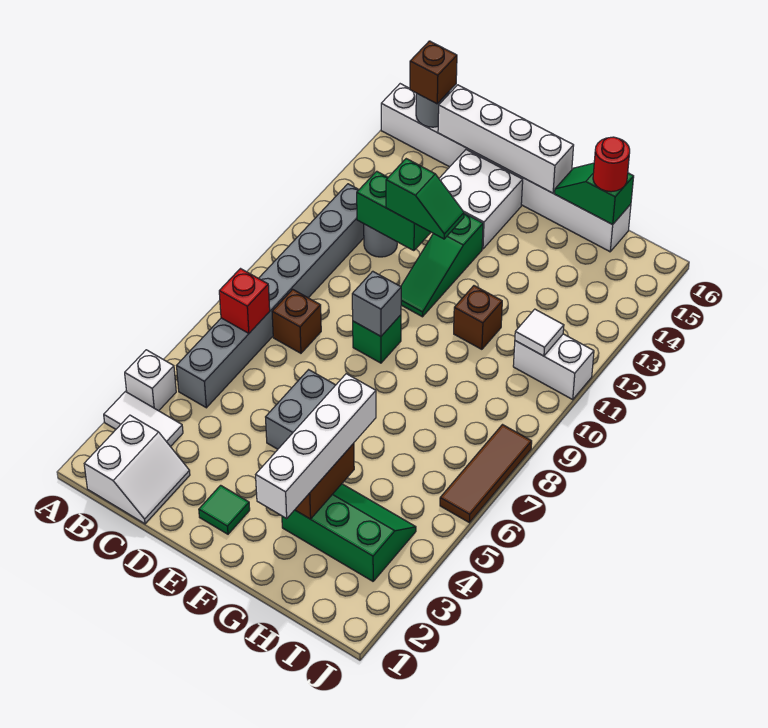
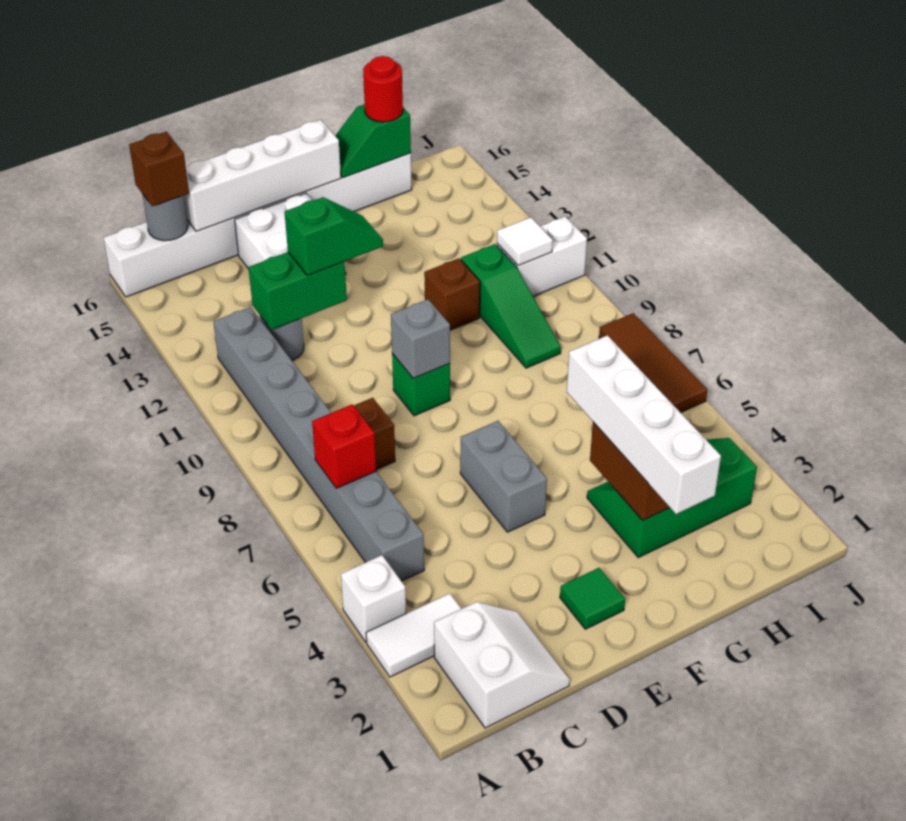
green slope E11:E13 level 1 top 13 -> green slope H9:H11 level 1 top 11

